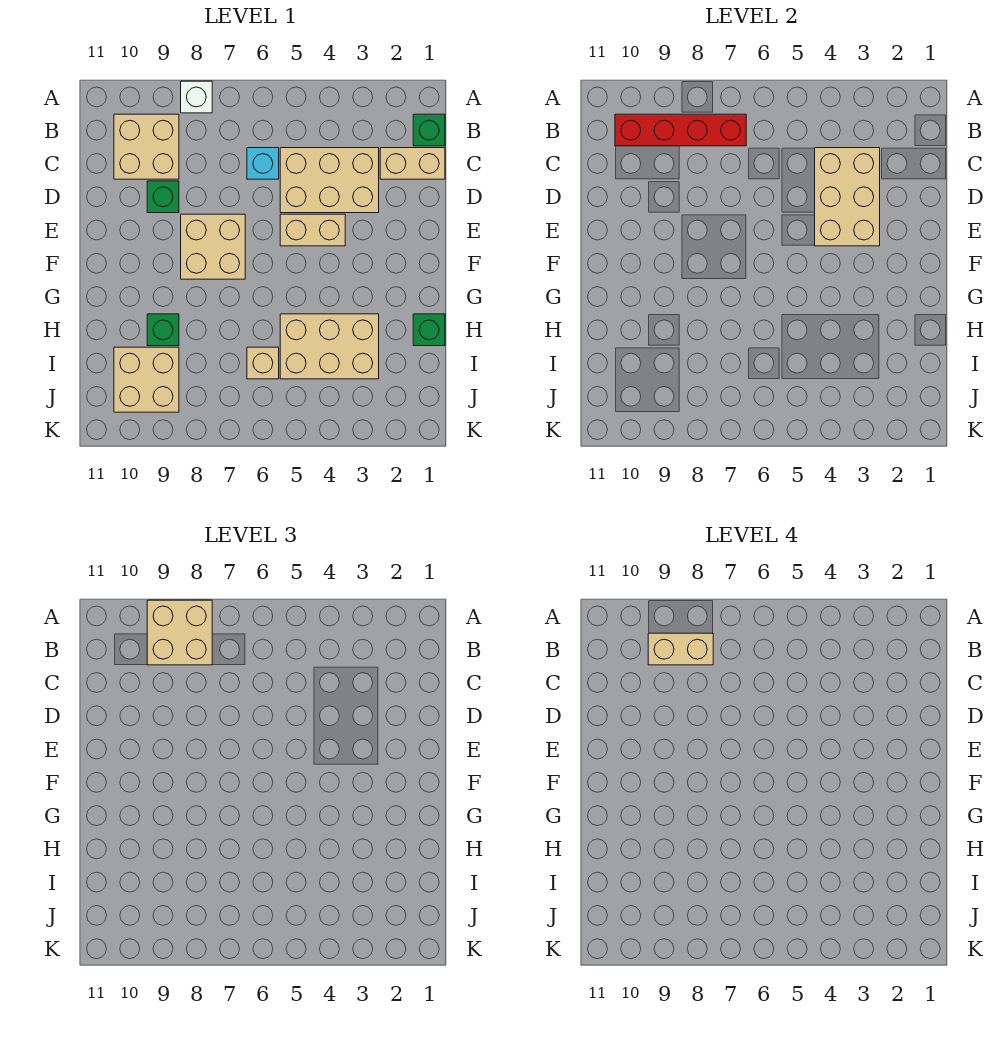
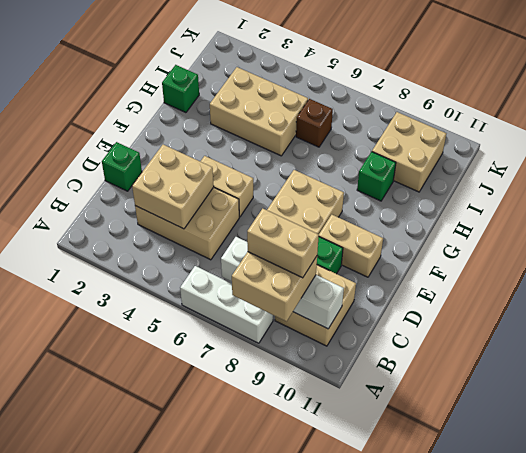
white brick A8 level 1 -> white brick A6:A8 level 1
green brick B1 level 1 -> green brick D1 level 1
red brick B7:B10 level 2 -> white brick B7:B10 level 2
tan brick C1:C2 level 1 -> tan brick E9:E10 level 1
tan brick C3:E4 level 2 -> tan brick C3:D4 level 2
cyan brick C6 level 1 -> none
tan brick I6 level 1 -> brown brick I6 level 1

